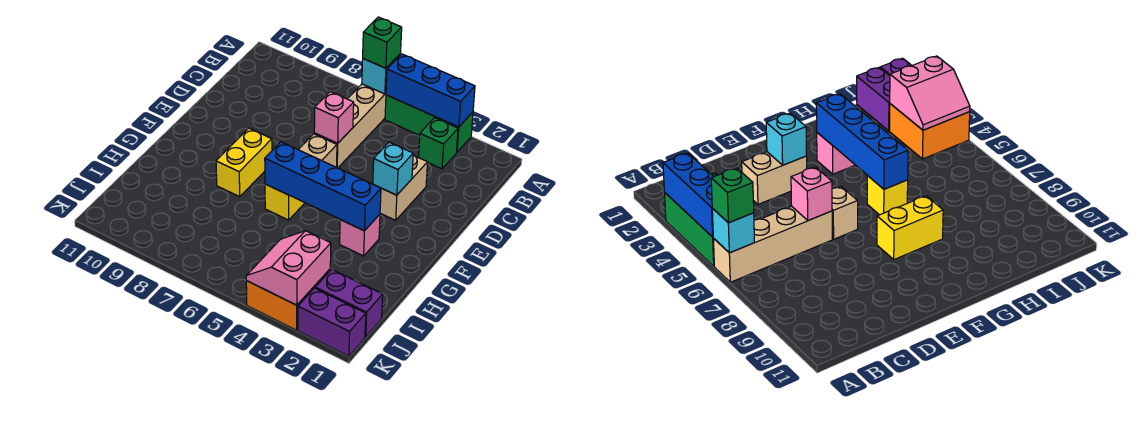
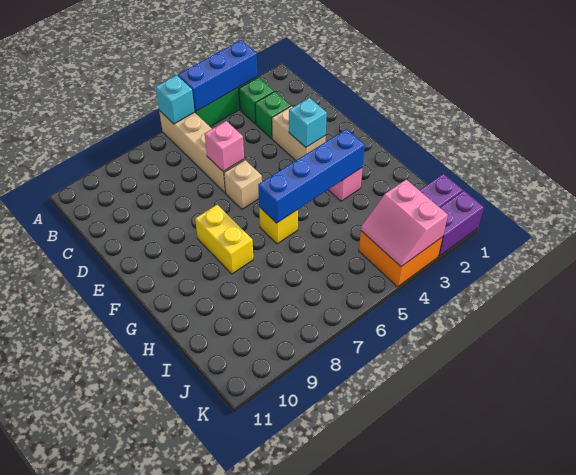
green brick A6 level 3 -> green brick C3 level 1

